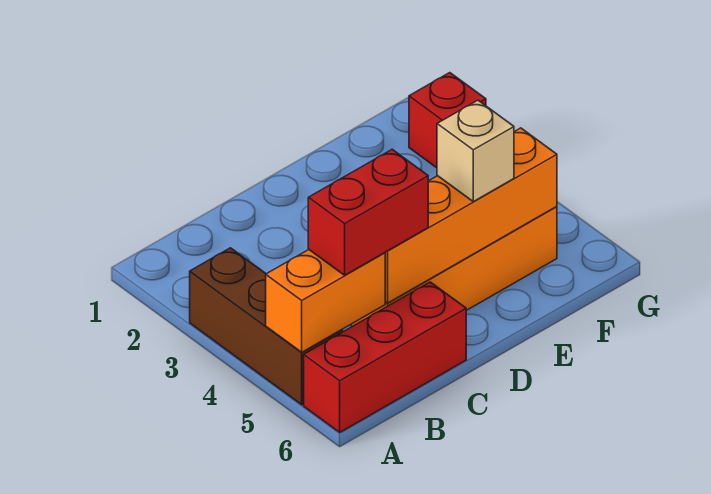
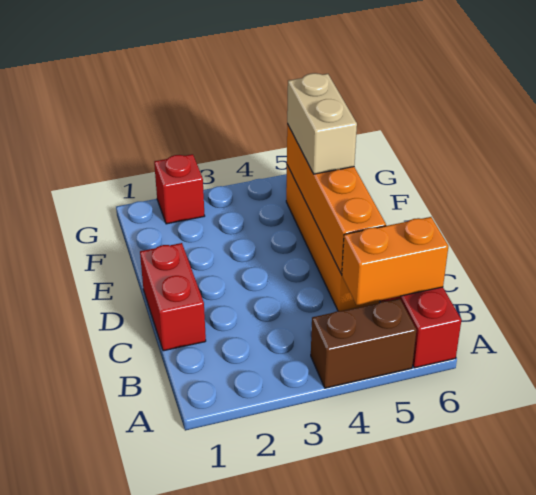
brown brick A3:A5 level 1 -> brown brick A4:A5 level 1
orange brick A5:B5 level 2 -> orange brick B5:B6 level 2
red brick B5:C5 level 3 -> red brick C1:D1 level 1
tan brick E5 level 3 -> tan brick E5:F5 level 3

